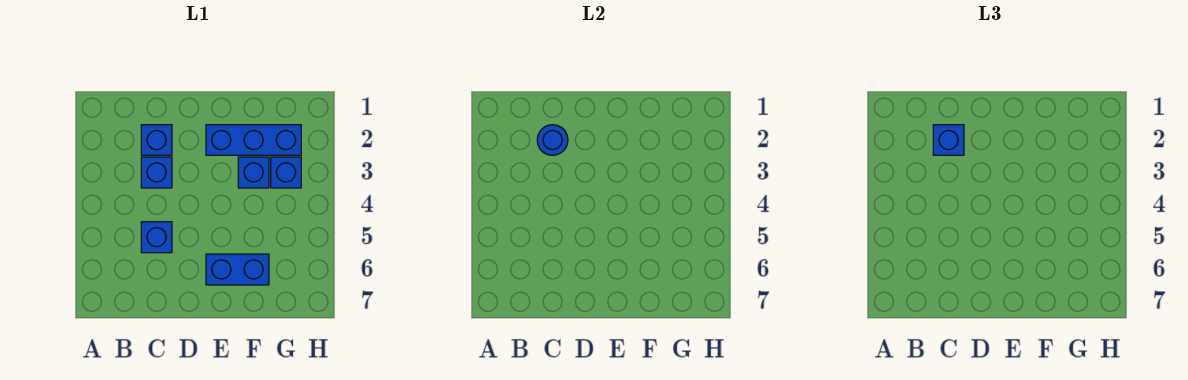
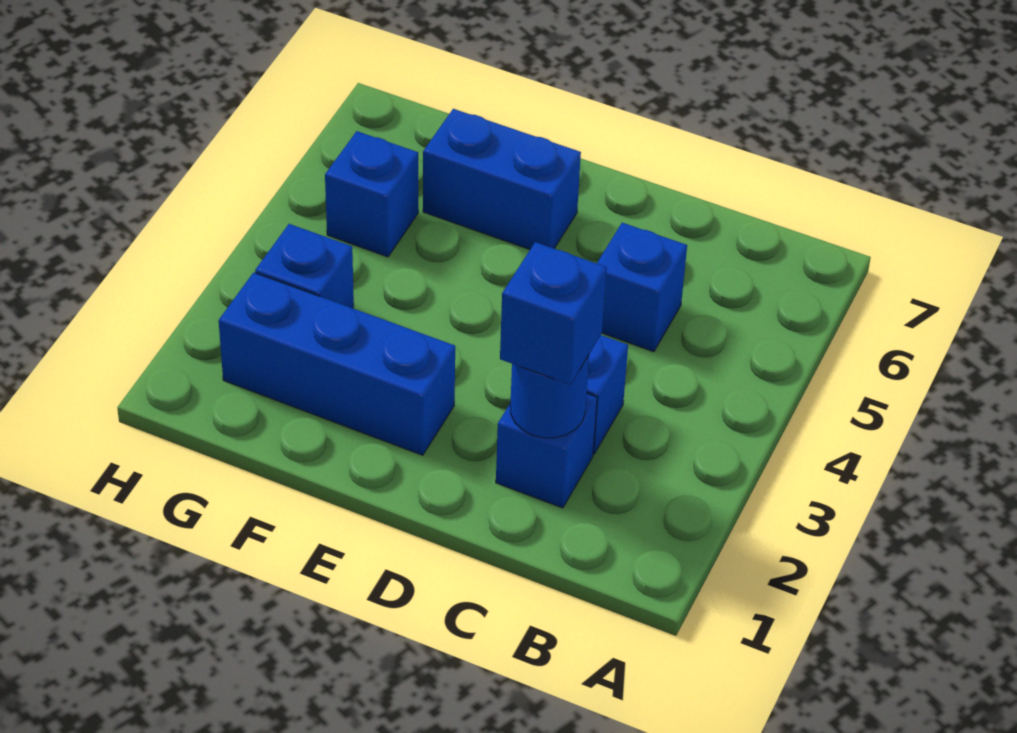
blue brick F3 level 1 -> blue brick G5 level 1

